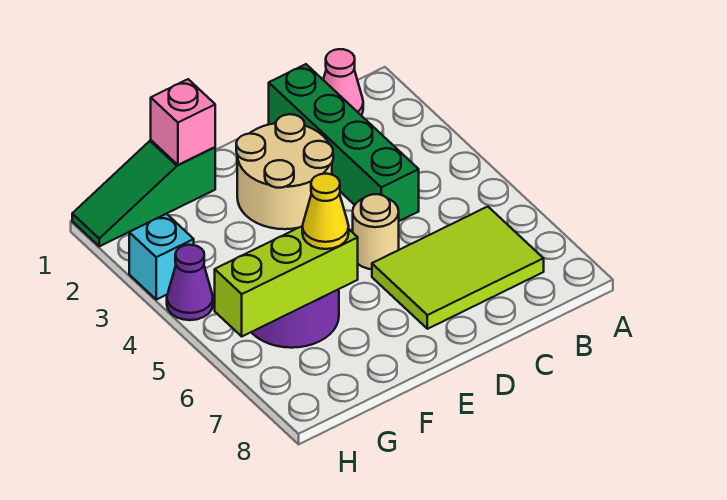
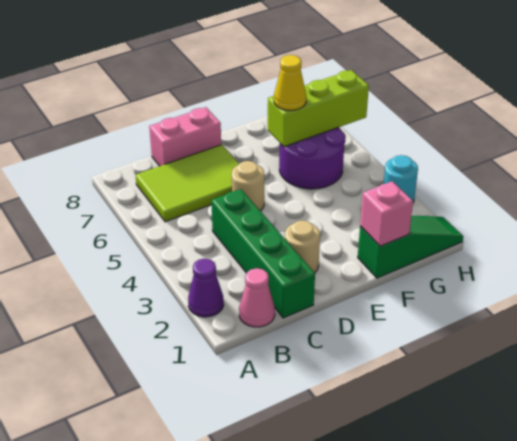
none -> pink brick C8:D8 level 1
tan round brick D2:E3 level 1 -> tan round brick D2 level 1
cyan brick H3 level 1 -> cyan round brick H3 level 1
purple cone H4 level 1 -> purple cone A2 level 1

